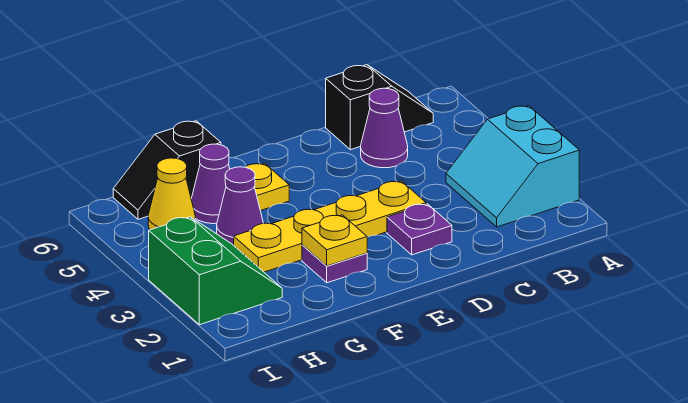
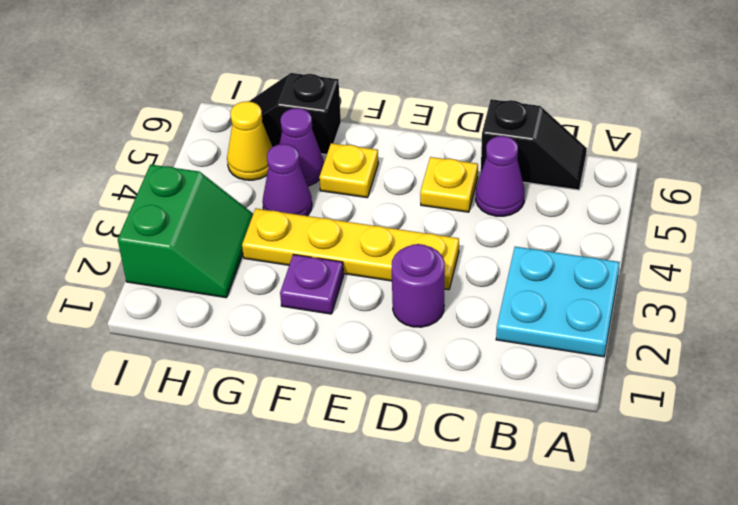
cyan slope A2:B3 level 1 top A -> cyan plate A2:B3 level 1
purple plate D2 level 1 -> purple round brick D2 level 1
yellow plate F2 level 2 -> yellow plate D5 level 1

